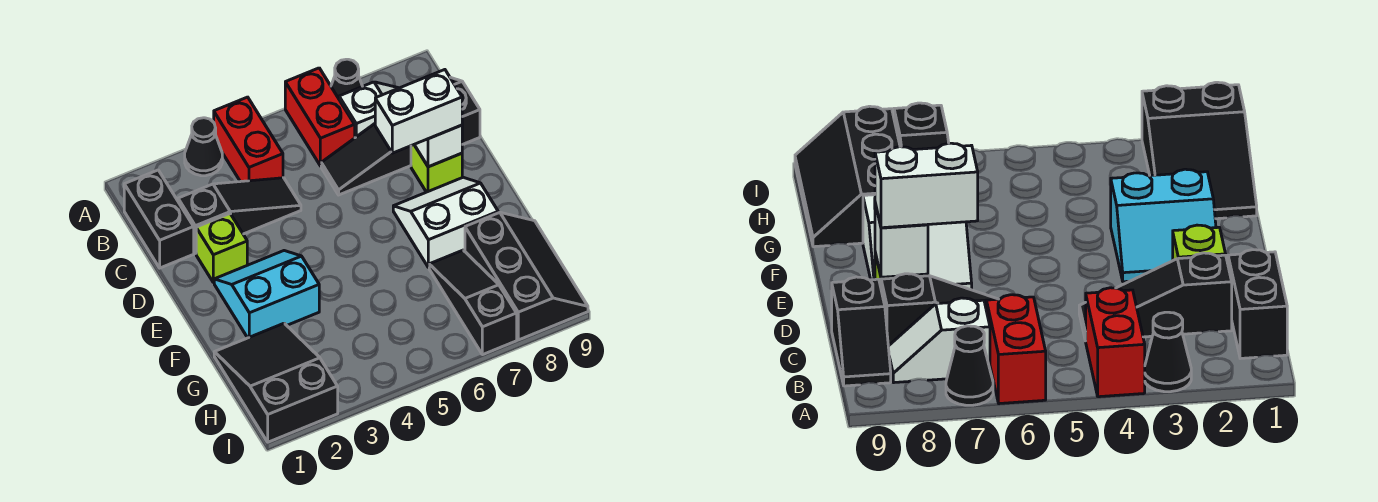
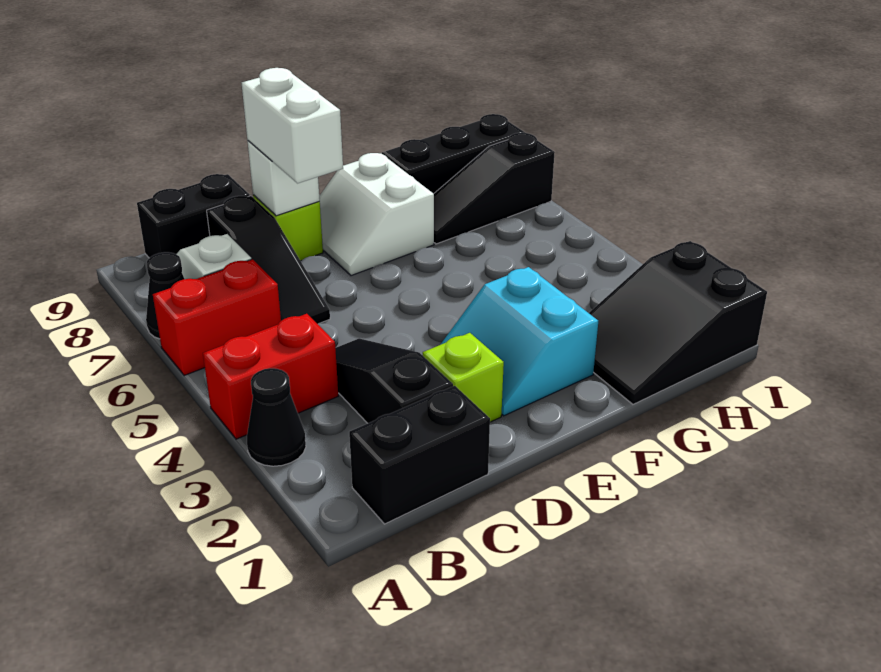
black slope B9:C9 level 1 top C -> black brick B9:C9 level 1

